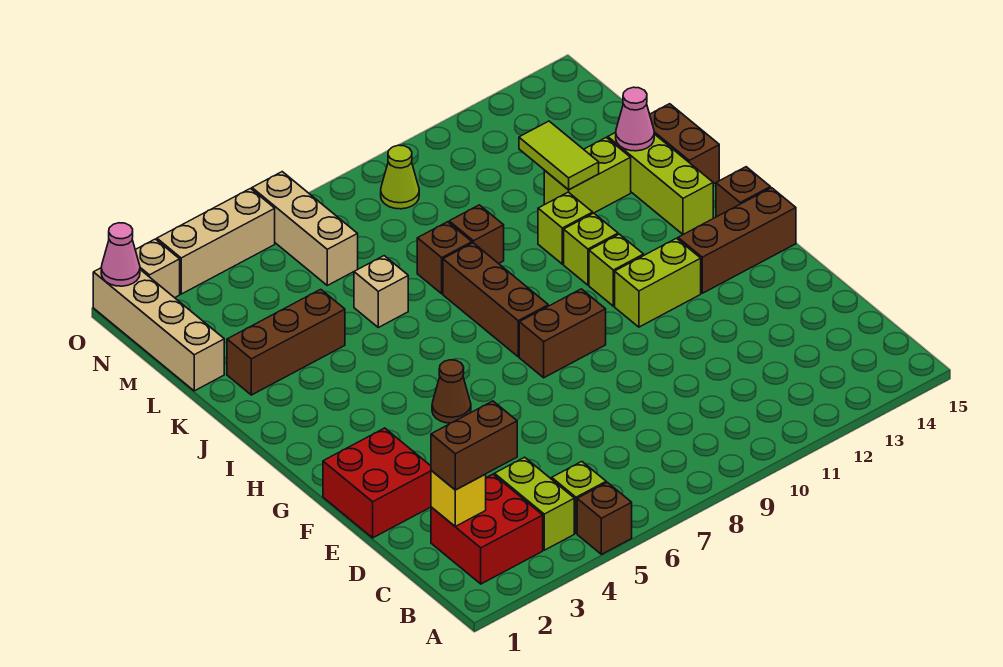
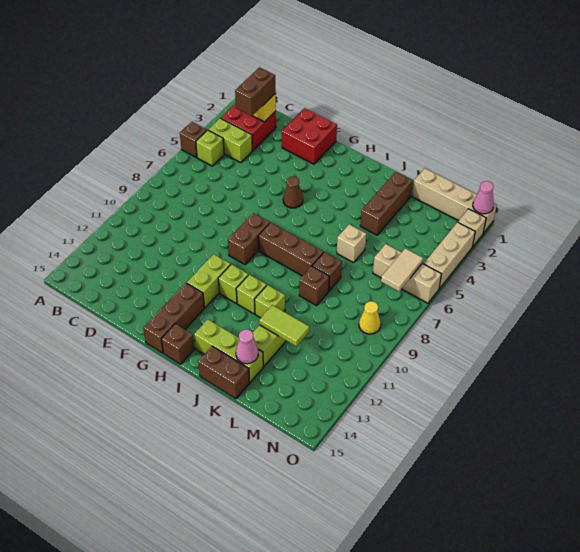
none -> tan tile N6:N7 level 2
lime cone N9 level 1 -> yellow cone N9 level 1

